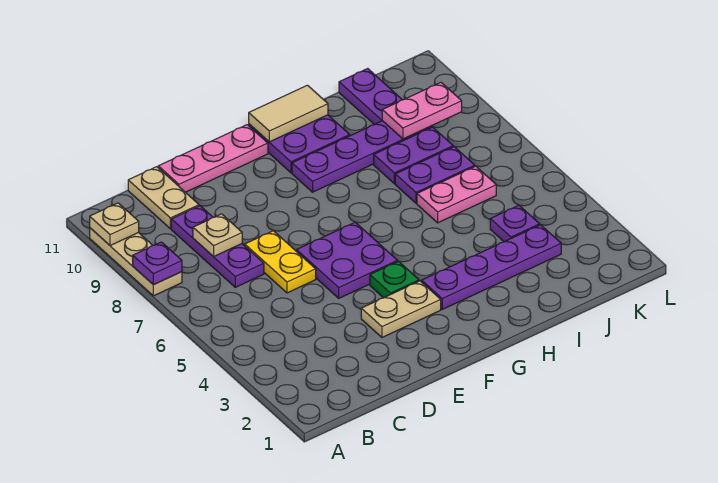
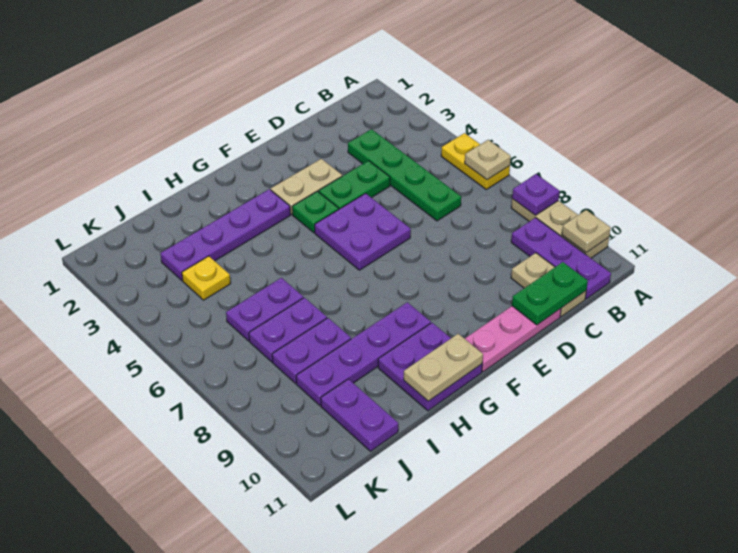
none -> green plate C3:C6 level 1
purple plate C7:C9 level 1 -> purple plate B9:B11 level 1
tan plate C8 level 2 -> tan plate A6 level 2
none -> green plate C11:D11 level 2
none -> green plate D4:E4 level 1
yellow plate D6:D7 level 1 -> yellow plate A5:A6 level 1
tan tile G11:H11 level 2 -> tan plate G11:H11 level 2
pink plate I6:J6 level 1 -> purple plate I6:J6 level 1
purple plate J4 level 1 -> yellow plate J4 level 1
pink plate J9:K9 level 2 -> none

